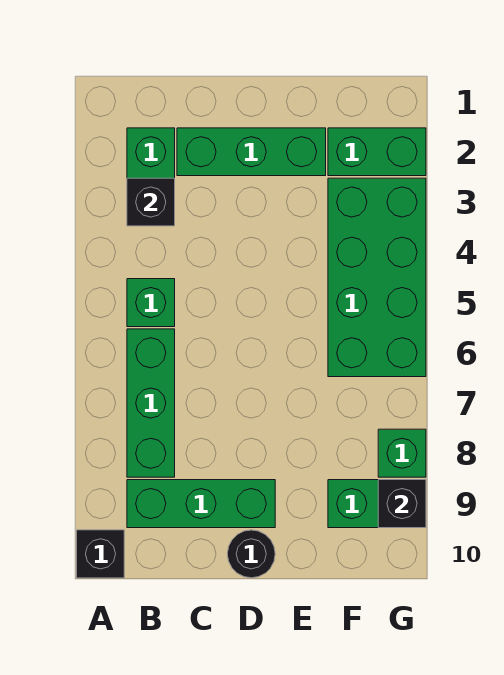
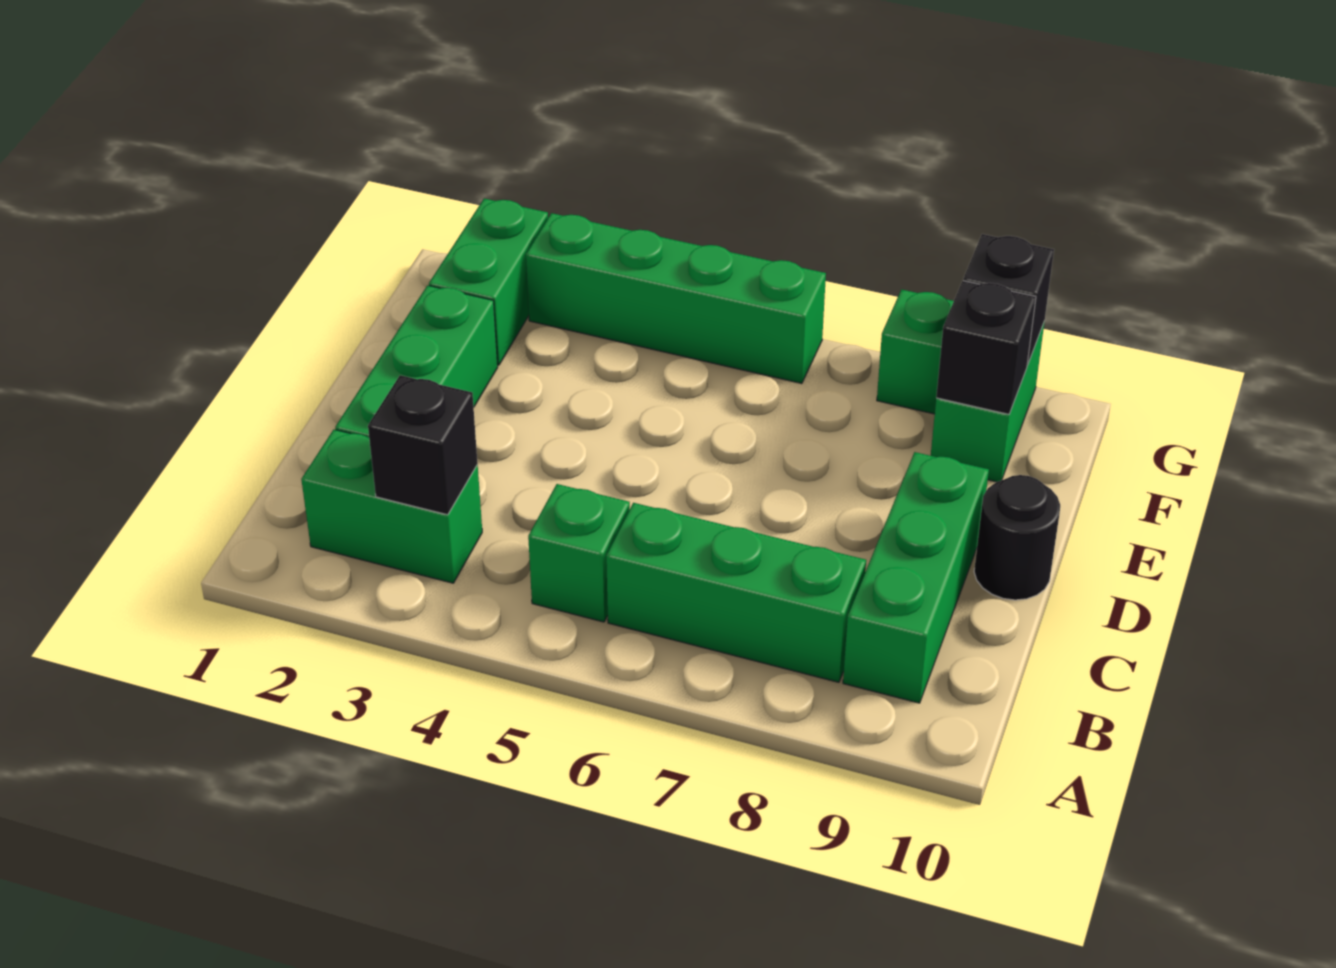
black brick A10 level 1 -> black brick F9 level 2
green brick F3:G6 level 1 -> green brick G3:G6 level 1

